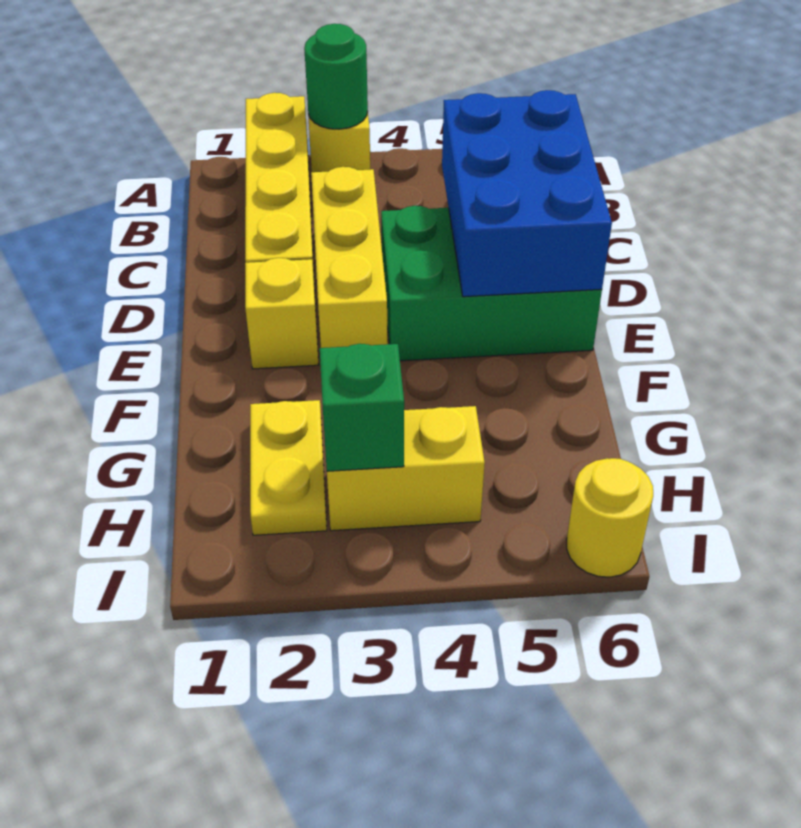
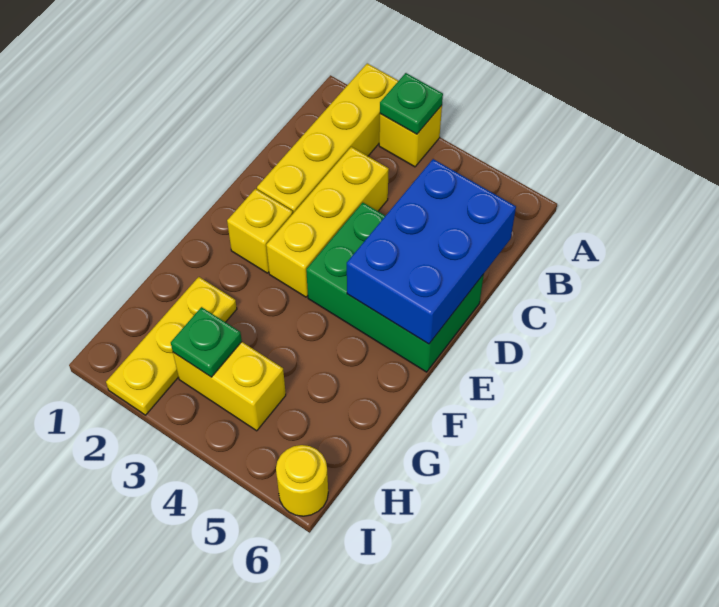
green round brick A3 level 2 -> green plate A3 level 2
yellow plate G2:H2 level 1 -> yellow plate G2:I2 level 1
green brick H3 level 2 -> green plate H3 level 2

